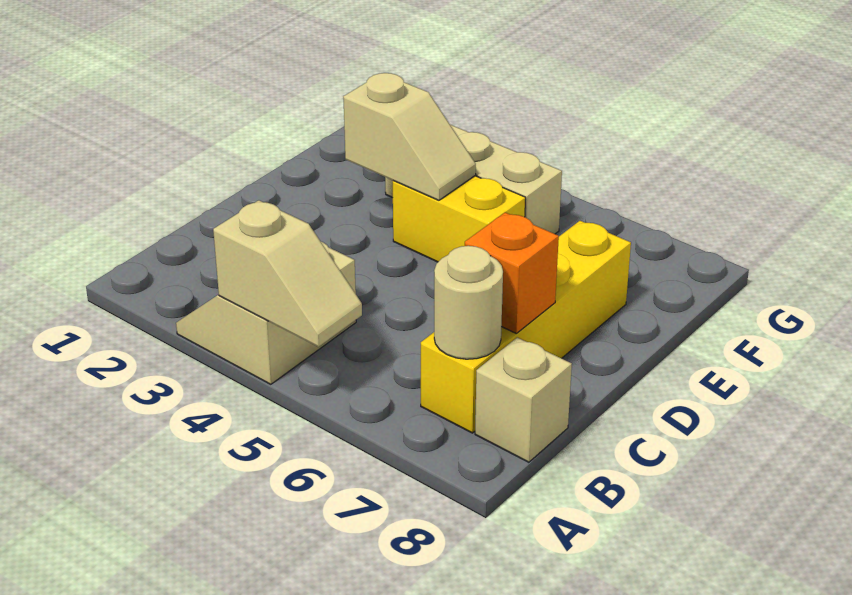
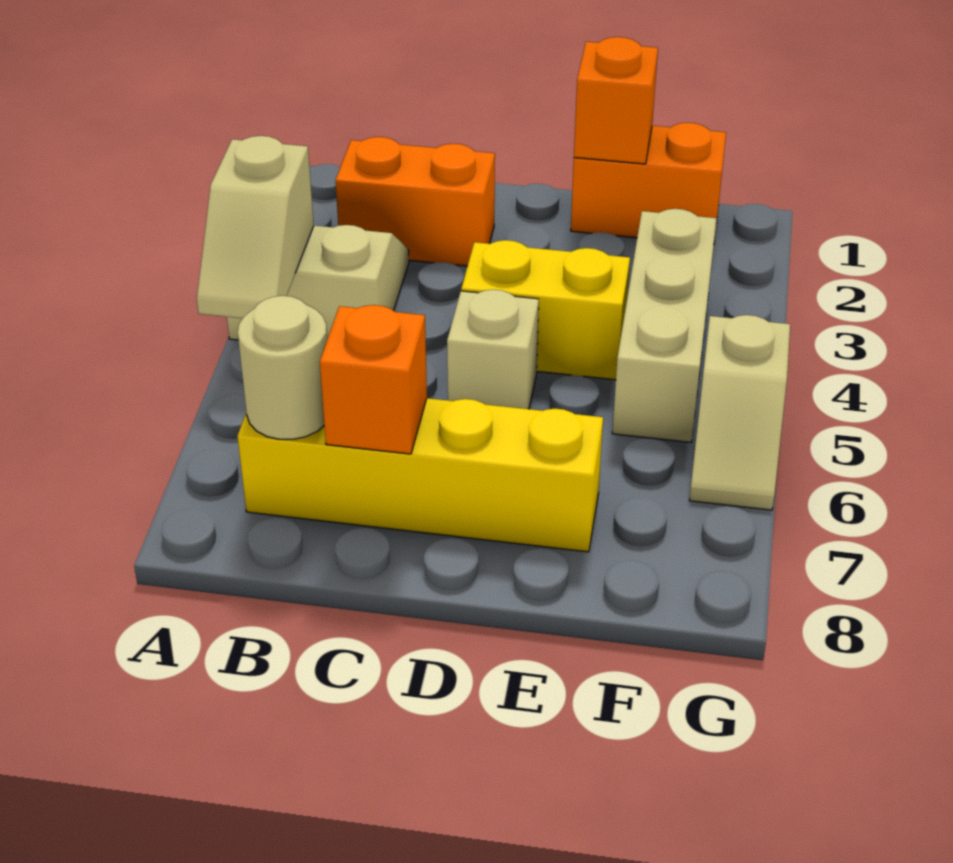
none -> orange brick B2:C2 level 1
tan brick B8 level 1 -> tan brick D5 level 1
none -> orange brick E1:F1 level 1
none -> orange brick E1 level 2
tan slope E3:E4 level 2 top 3 -> tan slope G5:G6 level 1 top 5
yellow brick E4:E5 level 1 -> yellow brick D4:E4 level 1

